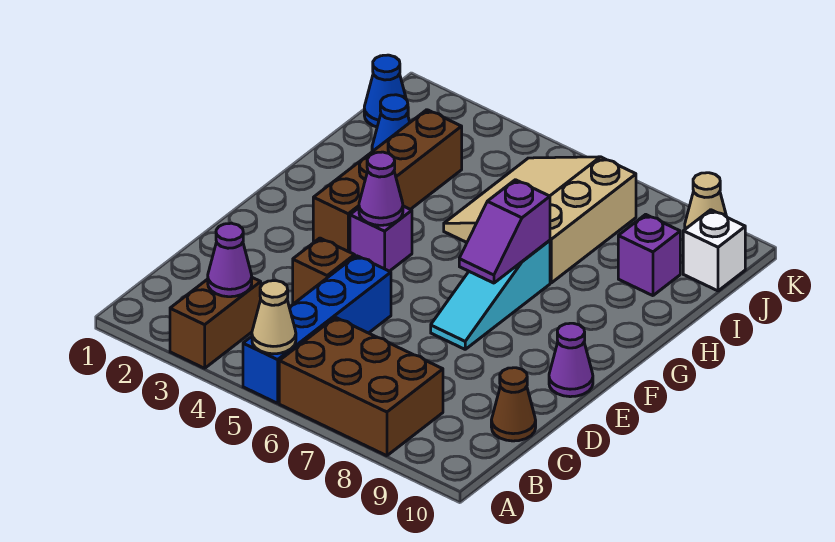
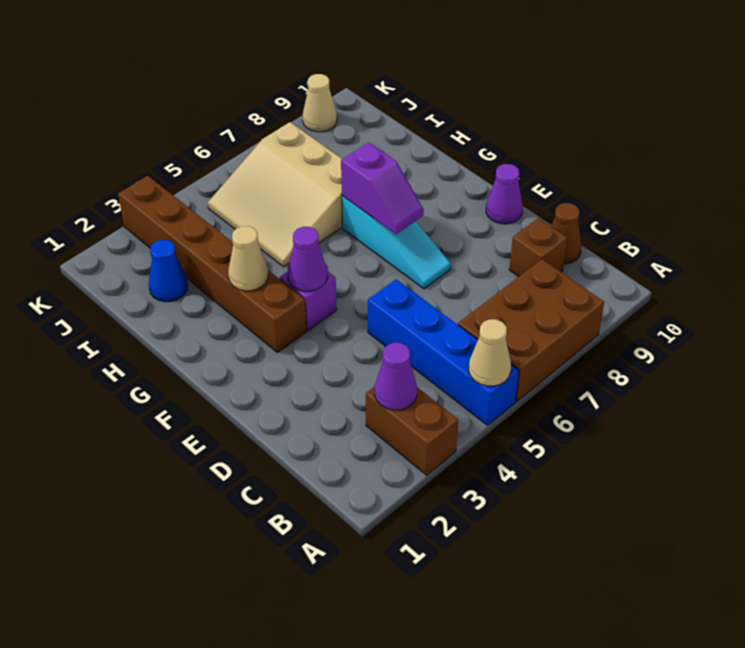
brown brick D4 level 1 -> brown brick C9 level 1
brown brick F3:I3 level 1 -> brown brick F3:K3 level 1
none -> tan cone G3 level 2
purple brick I9 level 1 -> none
blue cone J1 level 1 -> none
white brick J10 level 1 -> none

